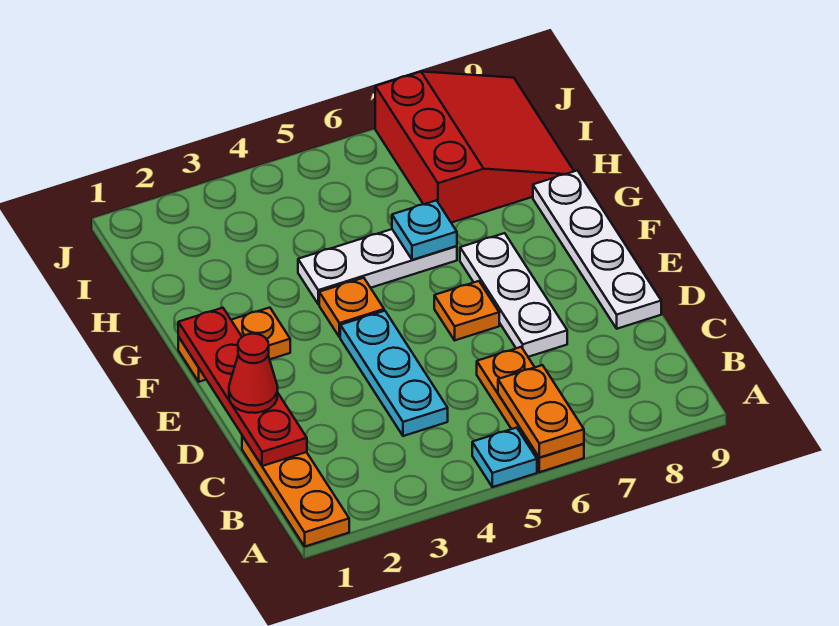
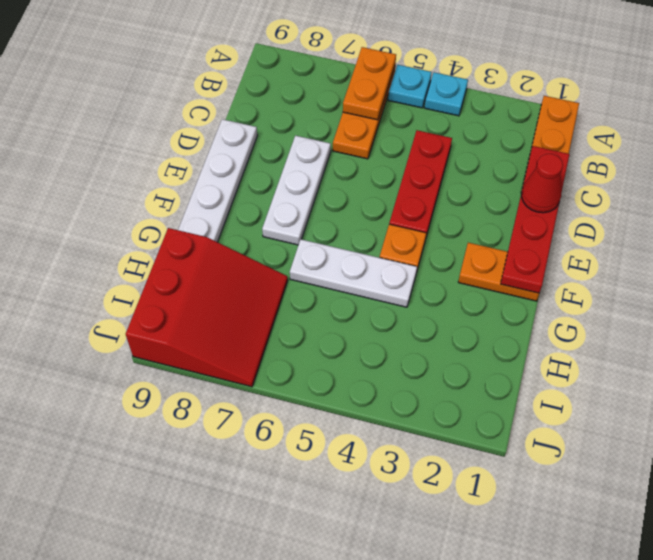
cyan plate C4:E4 level 1 -> red plate C4:E4 level 1
orange plate E6 level 1 -> none
cyan plate G6 level 2 -> cyan plate A4 level 1
red slope H7:J9 level 1 top 7 -> red slope H7:J9 level 1 top 9

